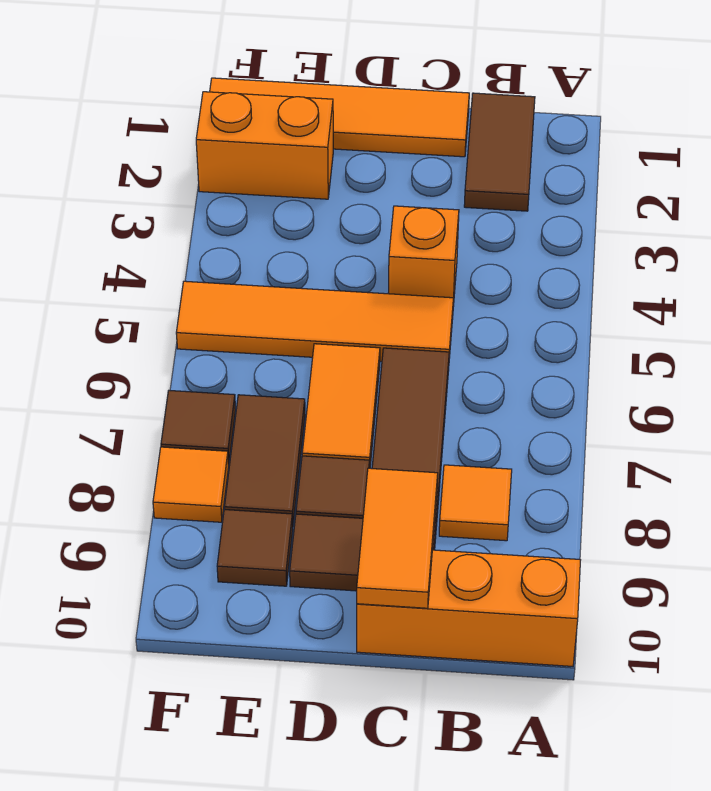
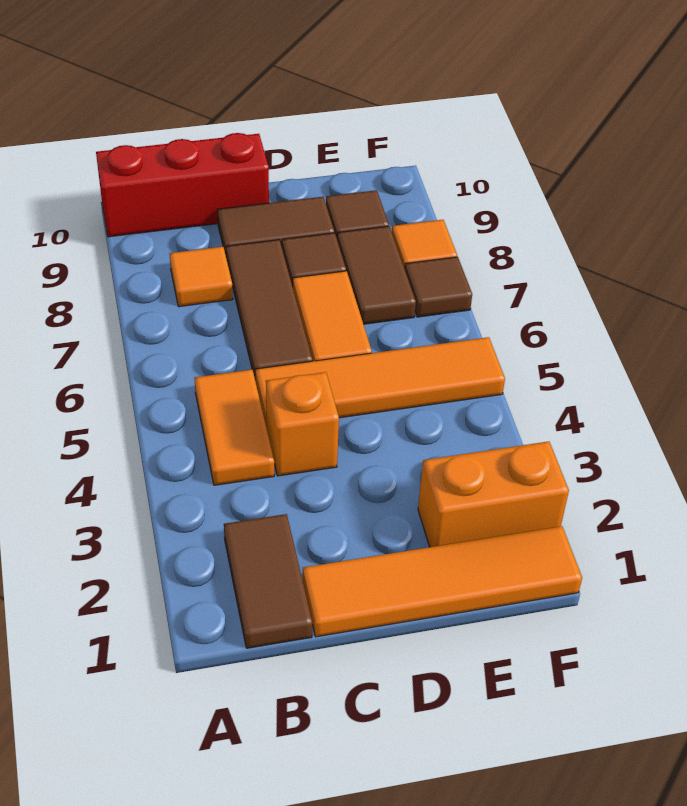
orange brick A10:C10 level 1 -> red brick A10:C10 level 1
orange tile C9:C10 level 2 -> orange tile B4:B5 level 1

